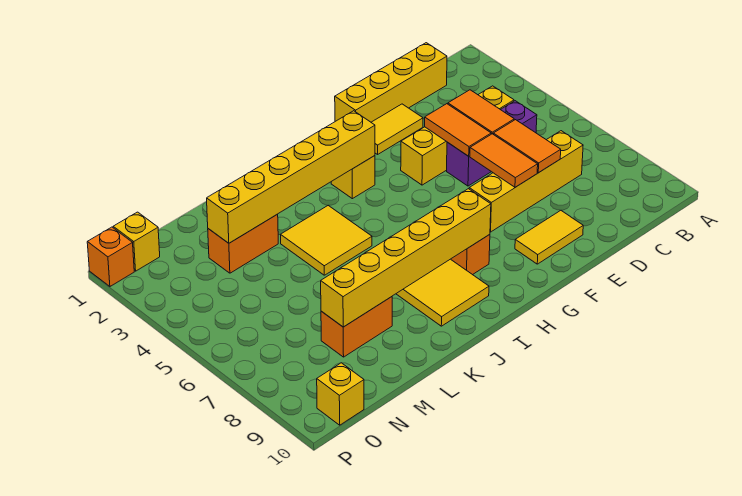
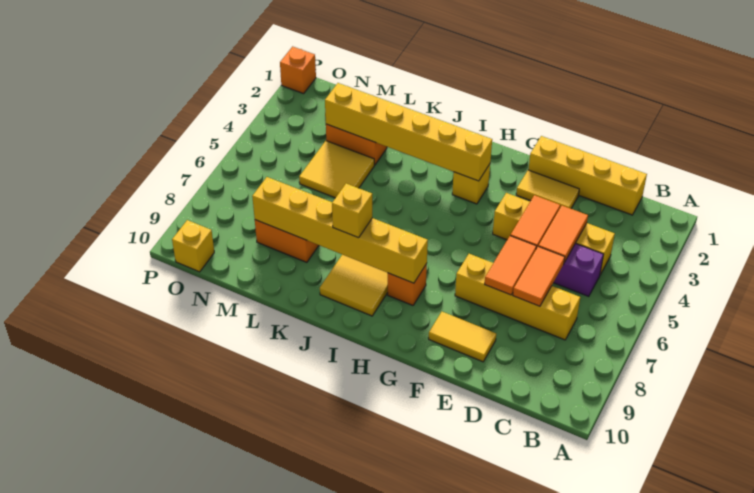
yellow tile J4:K5 level 1 -> yellow tile L4:M5 level 1
yellow brick O1 level 1 -> yellow brick J8 level 3

